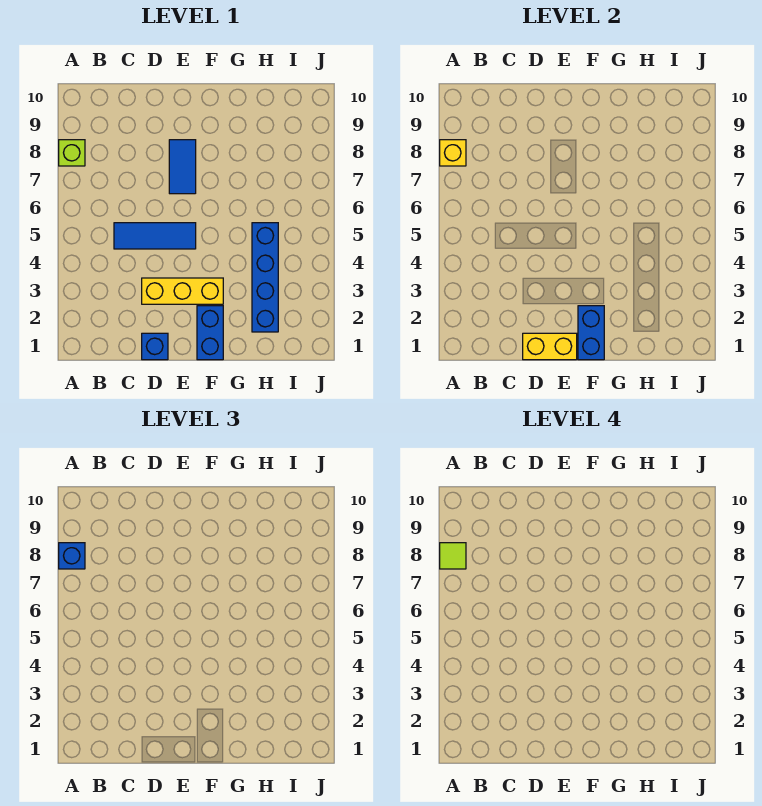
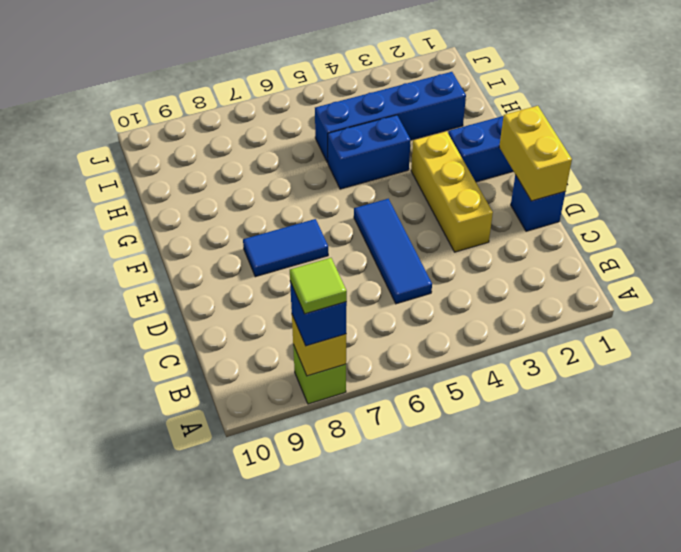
blue brick F1:F2 level 2 -> blue brick G4:G5 level 1

